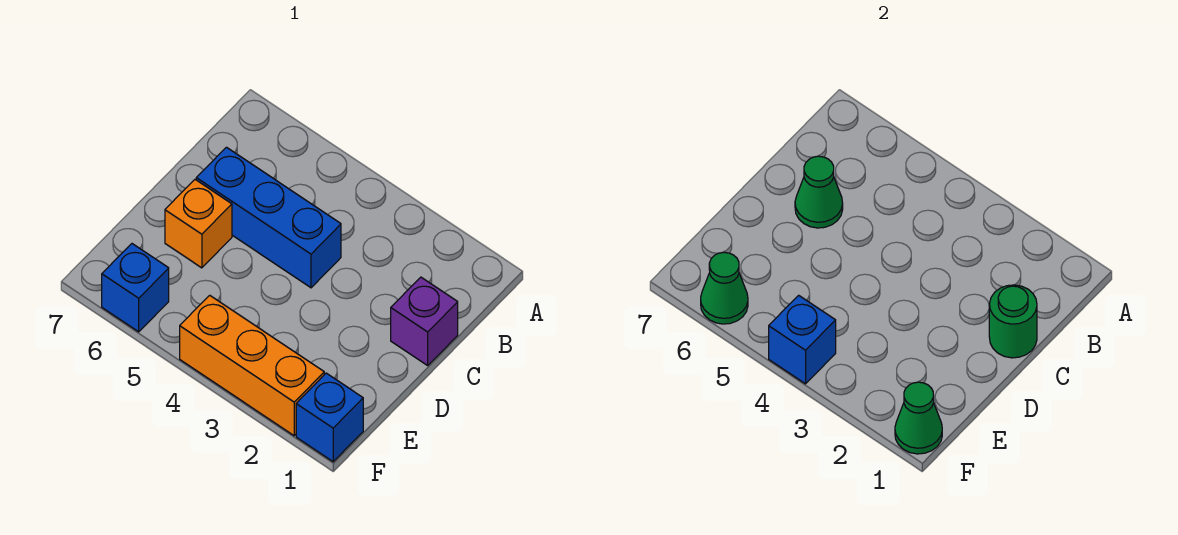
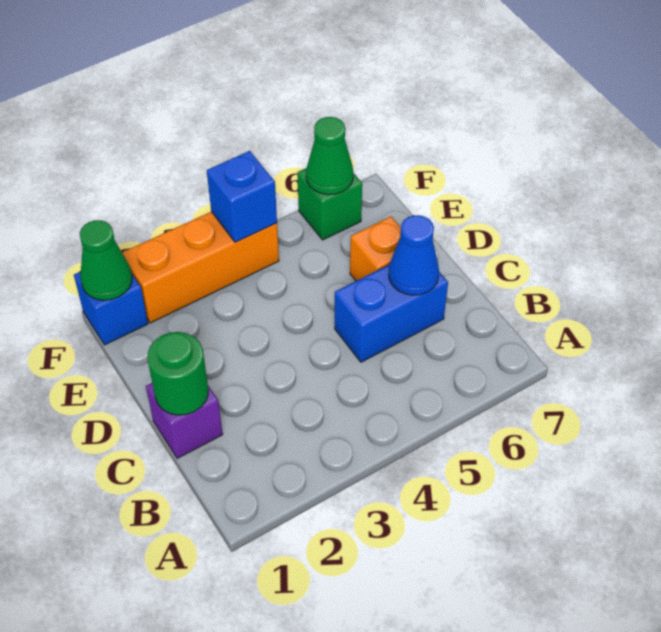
blue brick C4:C6 level 1 -> blue brick C5:C6 level 1
green cone C6 level 2 -> blue cone C6 level 2
blue brick F6 level 1 -> green brick F6 level 1

